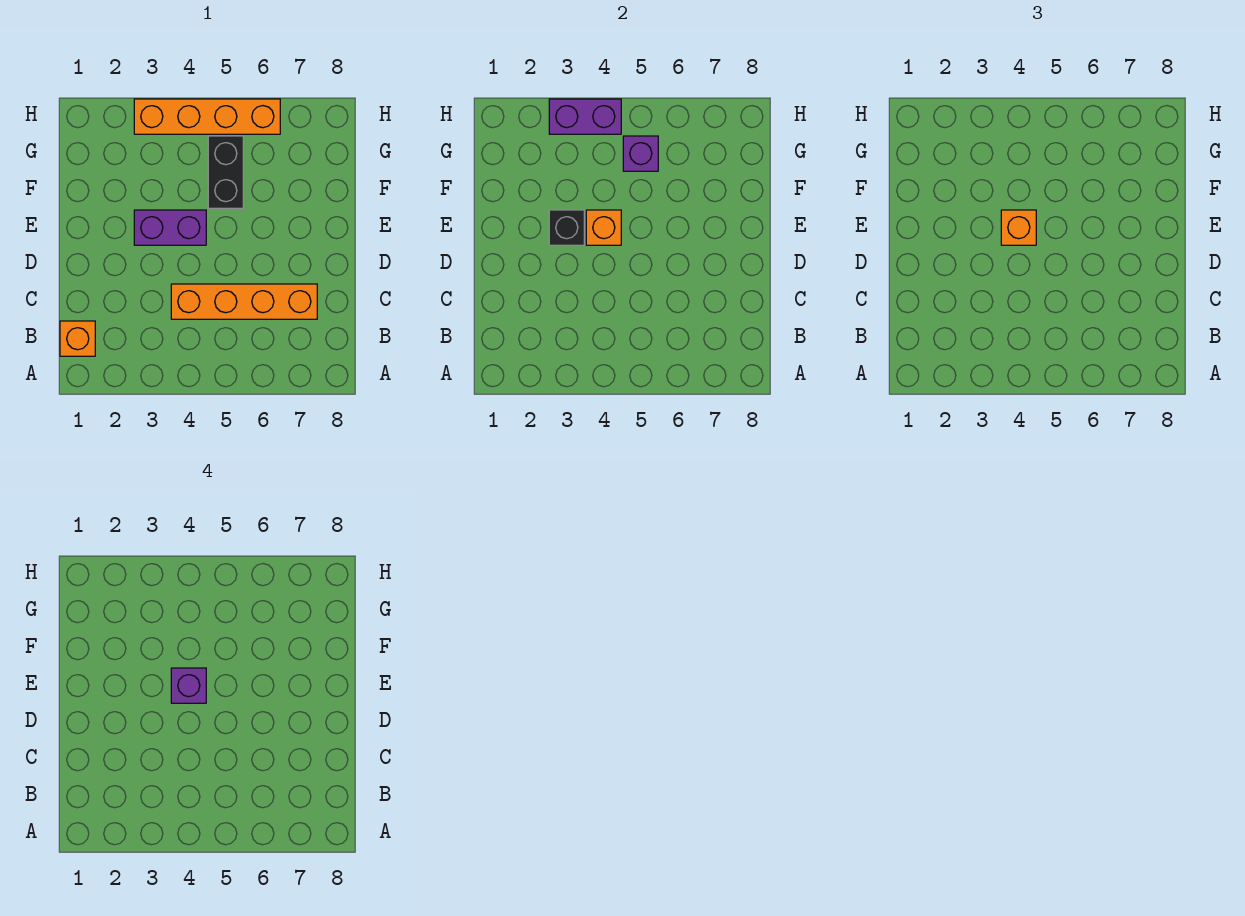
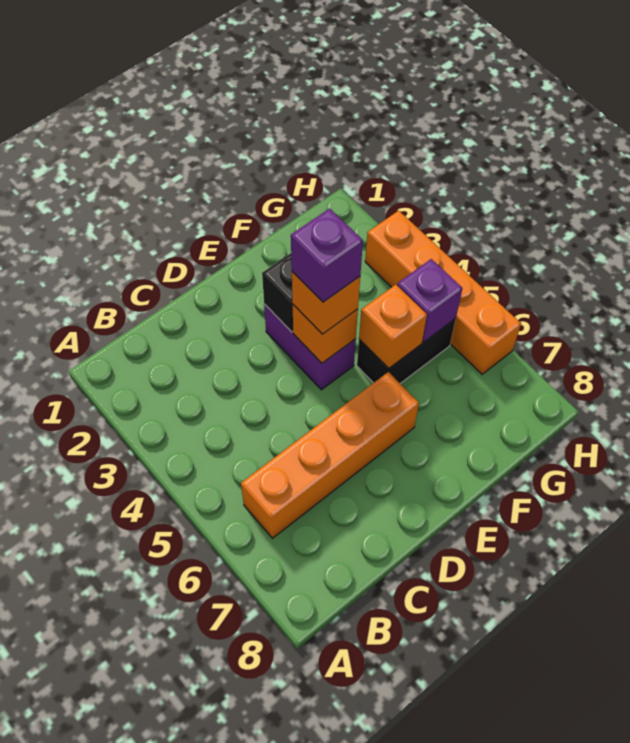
orange brick B1 level 1 -> orange brick F5 level 2
orange brick C4:C7 level 1 -> orange brick B6:E6 level 1
purple brick H3:H4 level 2 -> none

